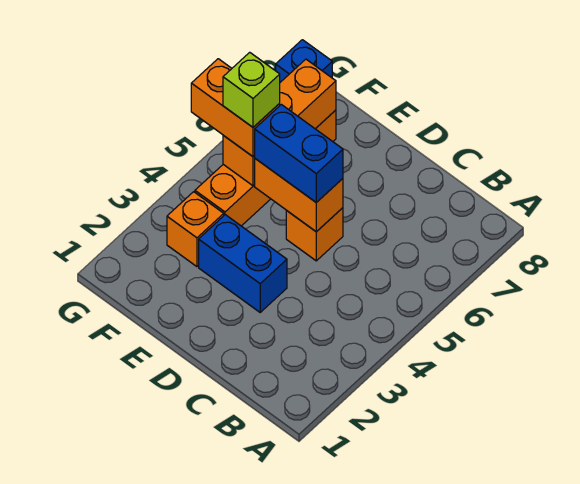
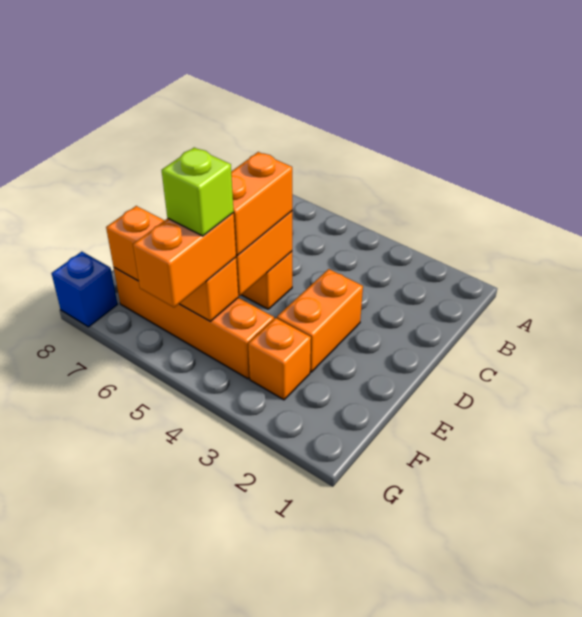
blue brick D3:E3 level 1 -> orange brick D3:E3 level 1
blue brick D5:E5 level 3 -> orange brick D5:E5 level 3

